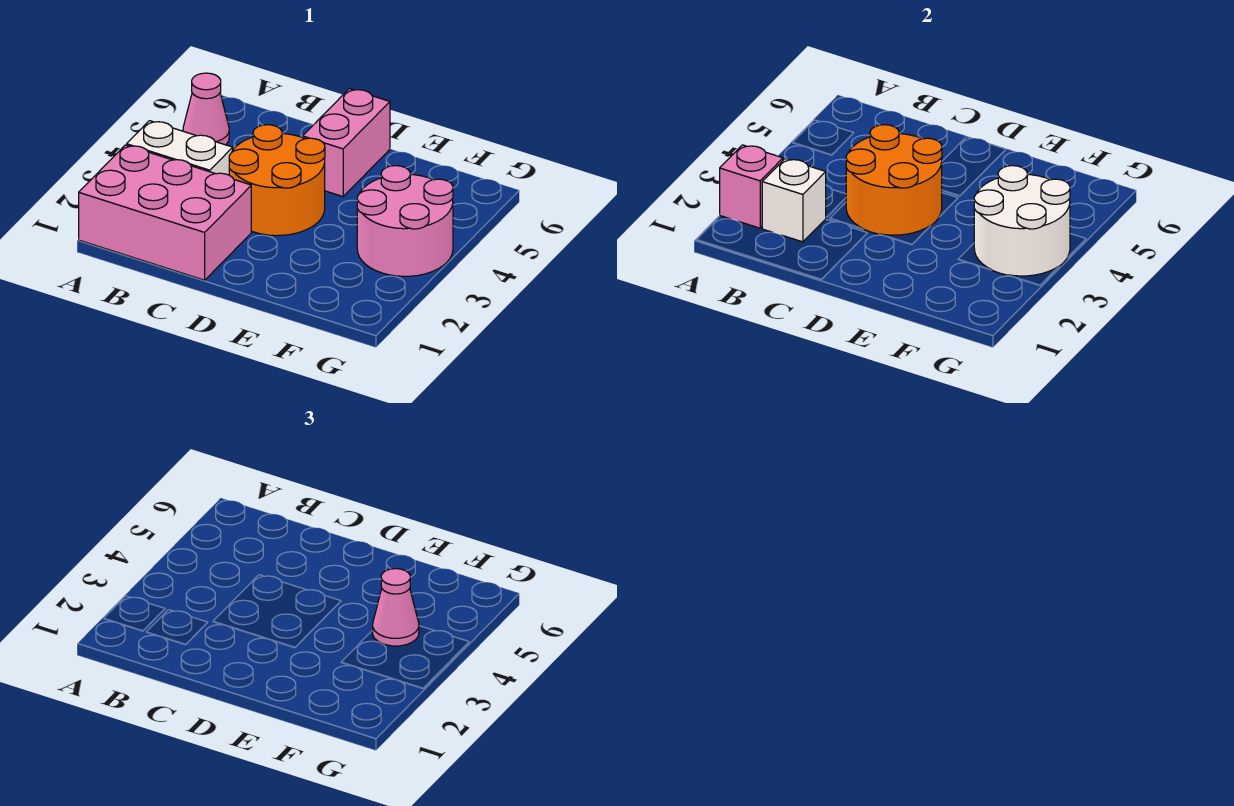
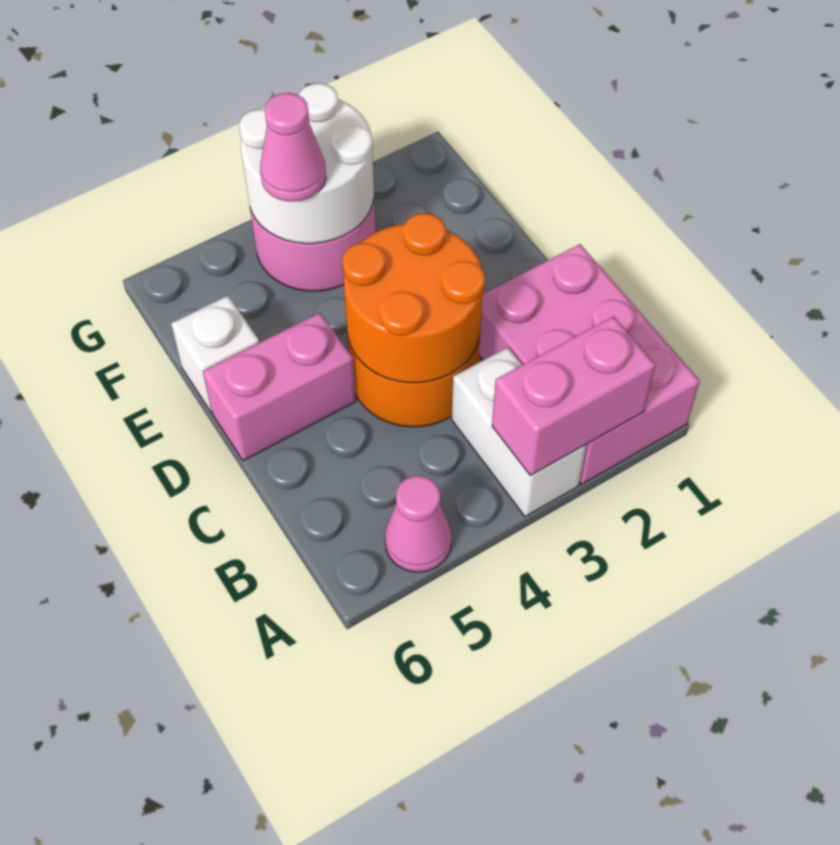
pink brick A2 level 2 -> pink brick A2:A3 level 2
white brick B2 level 2 -> white brick E6 level 1

